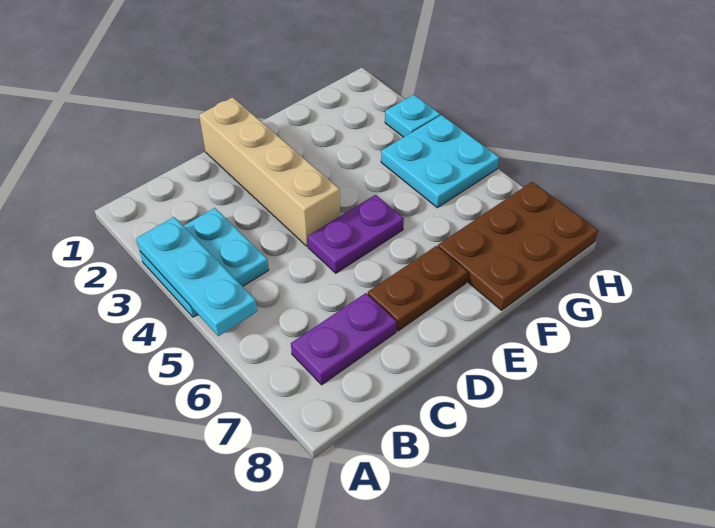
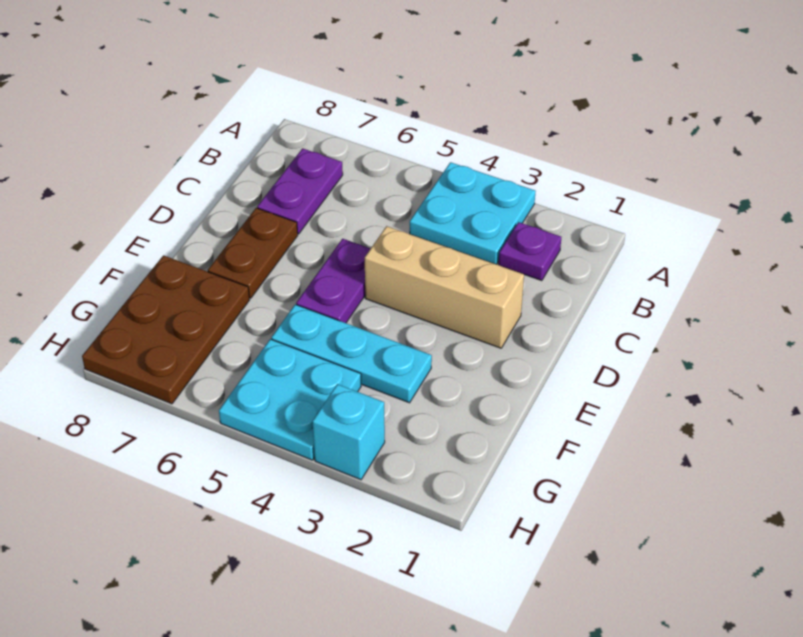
cyan plate A3:A5 level 2 -> cyan plate F3:F5 level 1
none -> purple plate B2 level 1
tan brick D1:D4 level 1 -> tan brick D2:D4 level 1
cyan plate H3 level 1 -> cyan brick H3 level 1

